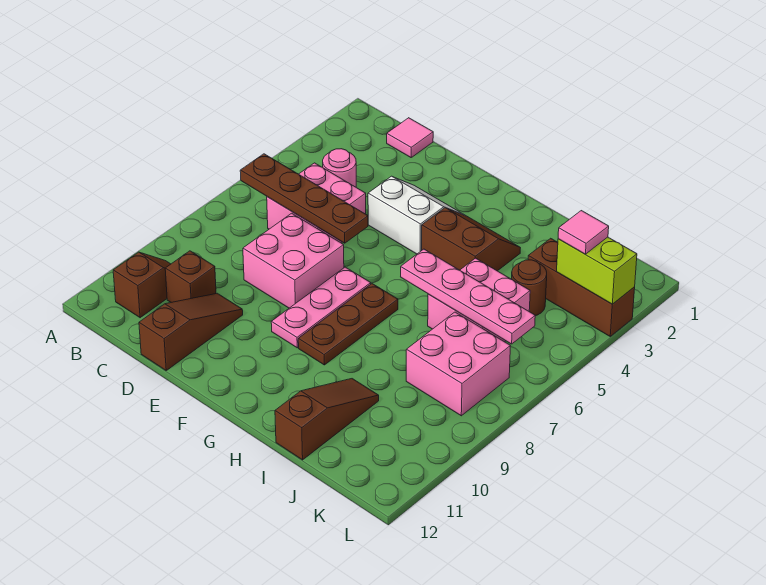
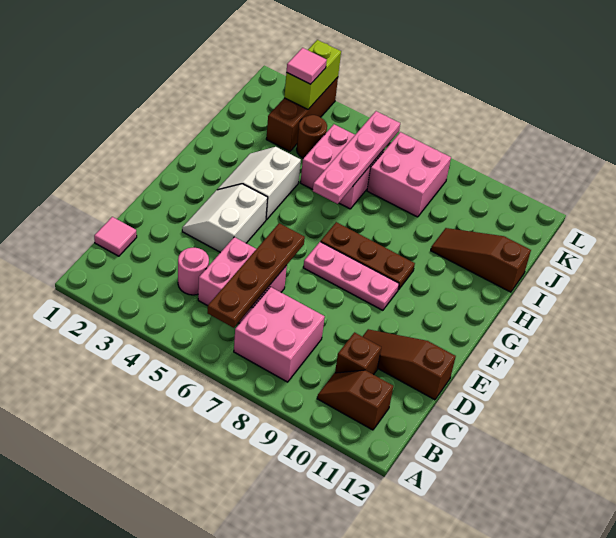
pink brick D7:E8 level 1 -> pink brick B7:C8 level 1
brown slope G3:H4 level 1 top 4 -> white slope G3:H4 level 1 top 4

